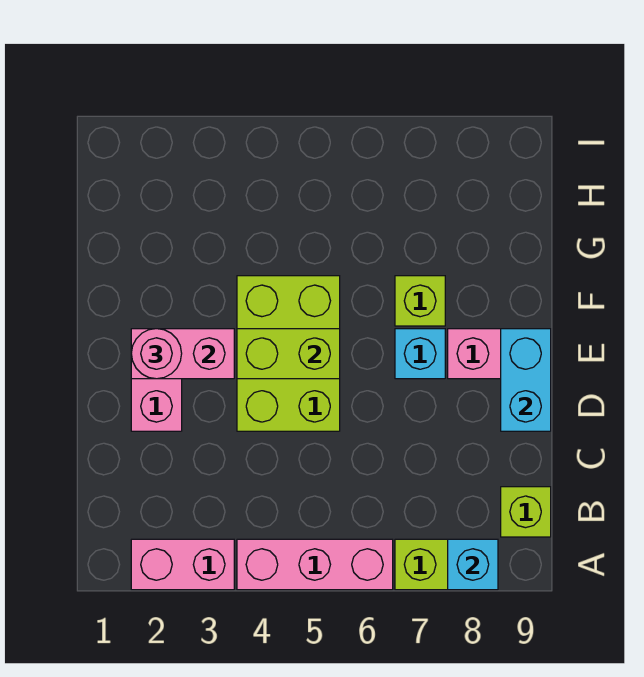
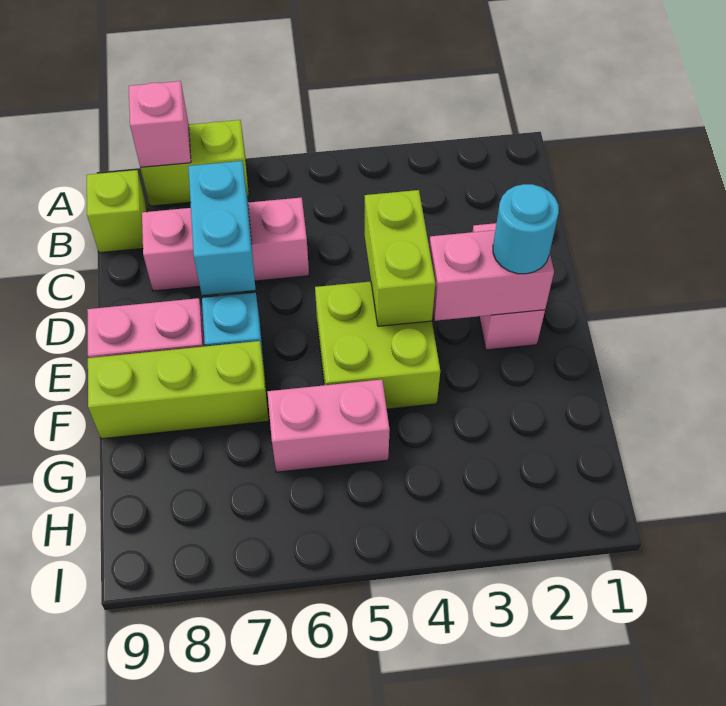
pink brick A2:A3 level 1 -> pink brick G5:G6 level 1
pink brick A4:A6 level 1 -> pink brick C6:C8 level 1
cyan brick A8 level 2 -> pink brick A8 level 2
lime brick D4:F5 level 1 -> lime brick E4:F5 level 1
cyan brick D9:E9 level 2 -> cyan brick C7:D7 level 2
pink round brick E2 level 3 -> cyan round brick E2 level 3
lime brick E4:E5 level 2 -> lime brick D4:E4 level 2
lime brick F7 level 1 -> lime brick F7:F9 level 1

